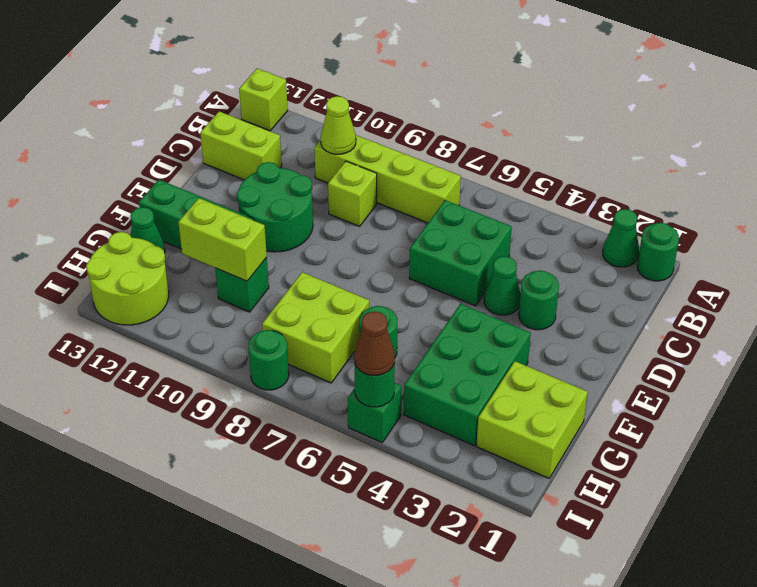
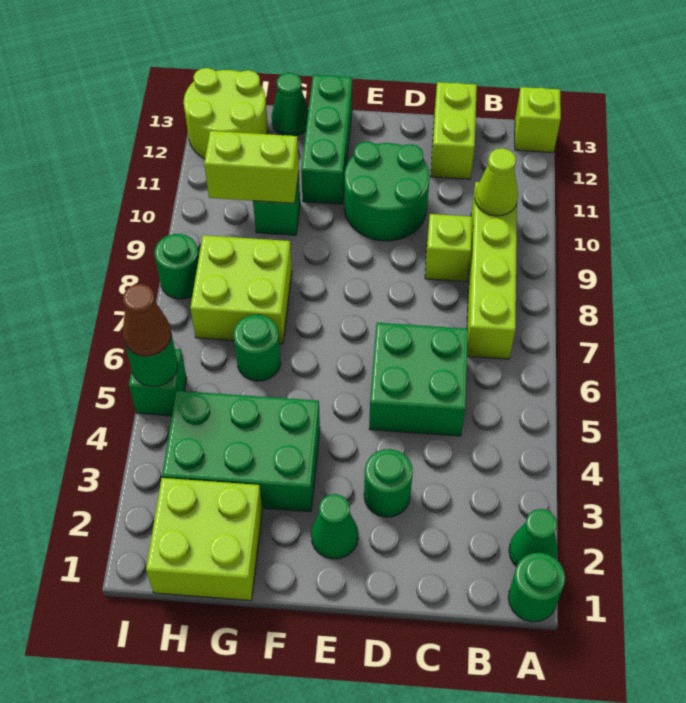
green cone D4 level 1 -> green cone E2 level 1
lime brick G10:G11 level 2 -> lime brick G10:H10 level 2

